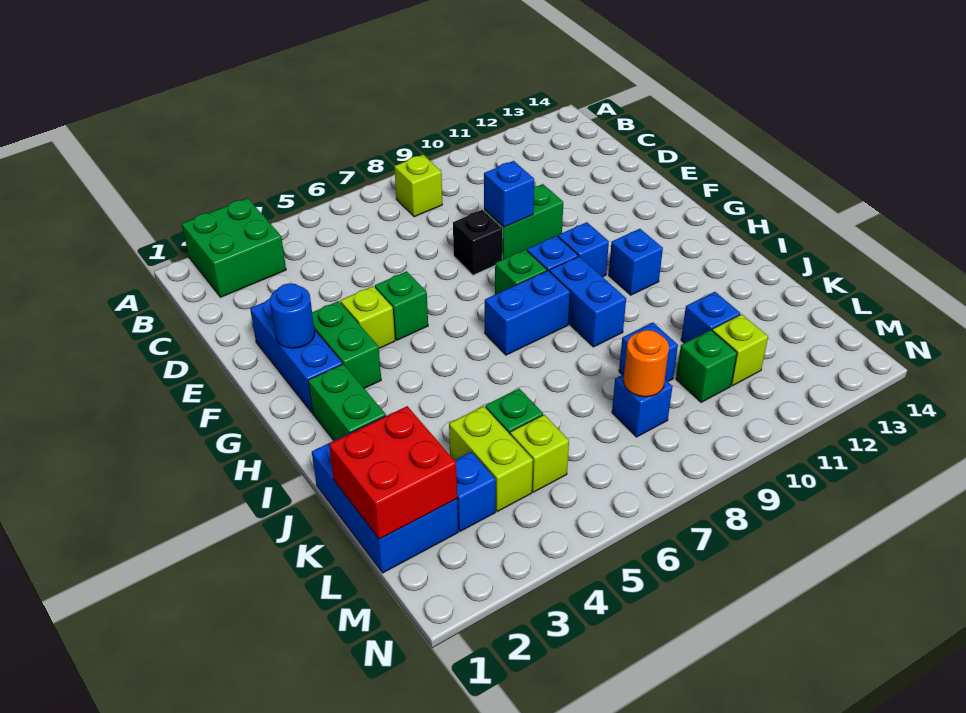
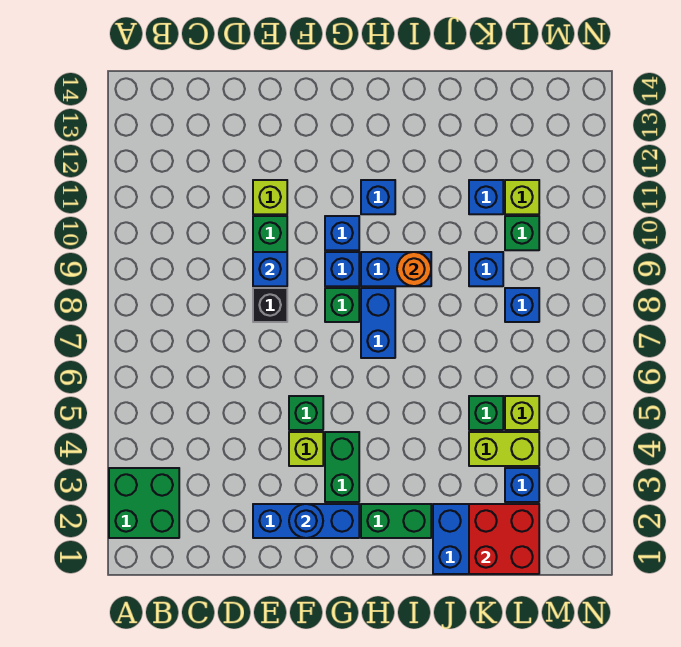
lime brick B8 level 1 -> lime brick E11 level 1
green brick F3:G3 level 1 -> green brick G3:G4 level 1
orange round brick L8 level 2 -> orange round brick I9 level 2

